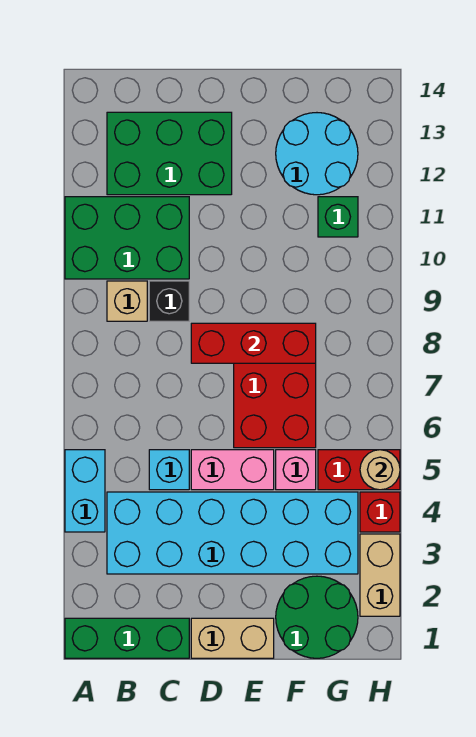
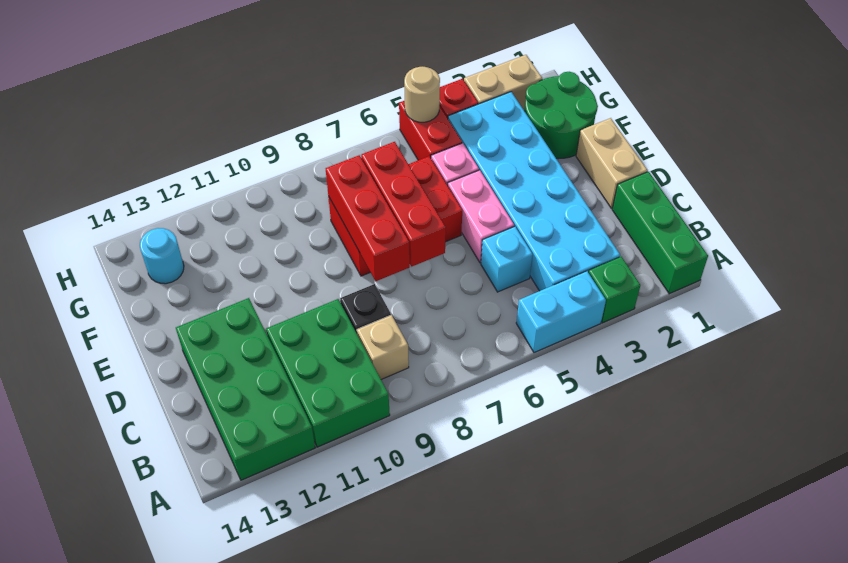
green brick B12:D13 level 1 -> green brick A12:D13 level 1
none -> red brick D7:F7 level 2
cyan round brick F12:G13 level 1 -> cyan round brick G13 level 1
green brick G11 level 1 -> green brick A3 level 1

